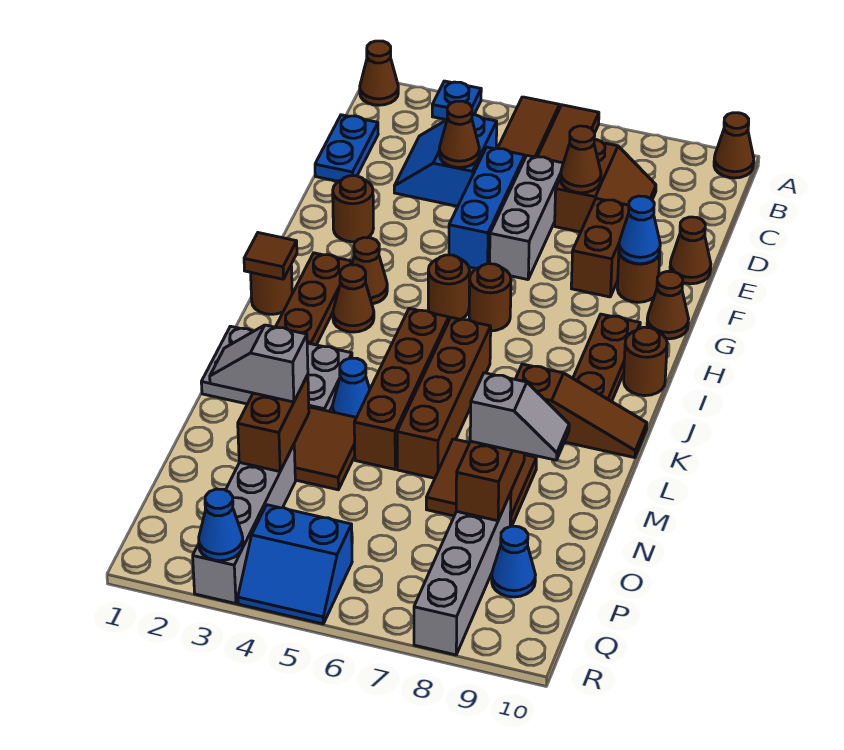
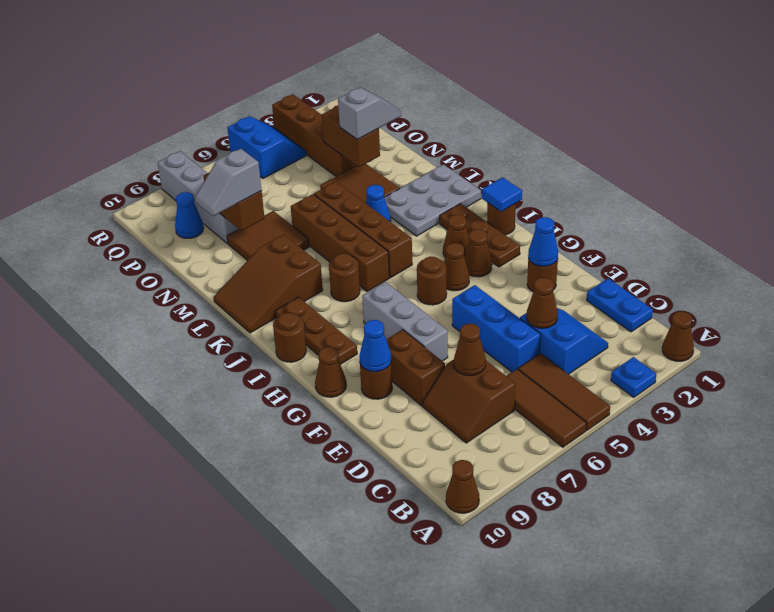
grey brick D6:F6 level 1 -> grey brick F7:H7 level 1
brown cone E10 level 1 -> brown cone H4 level 1
brown round brick H6 level 1 -> brown round brick J7 level 1
brown tile I1 level 2 -> blue tile I1 level 2
brown slope K8:K10 level 1 top 8 -> brown slope K8:L10 level 1 top 8
grey brick O3:R3 level 1 -> brown brick O3:R3 level 1
blue slope Q4:R5 level 1 top Q -> blue slope Q4:R5 level 1 top 5
blue cone R3 level 2 -> blue cone F2 level 2

